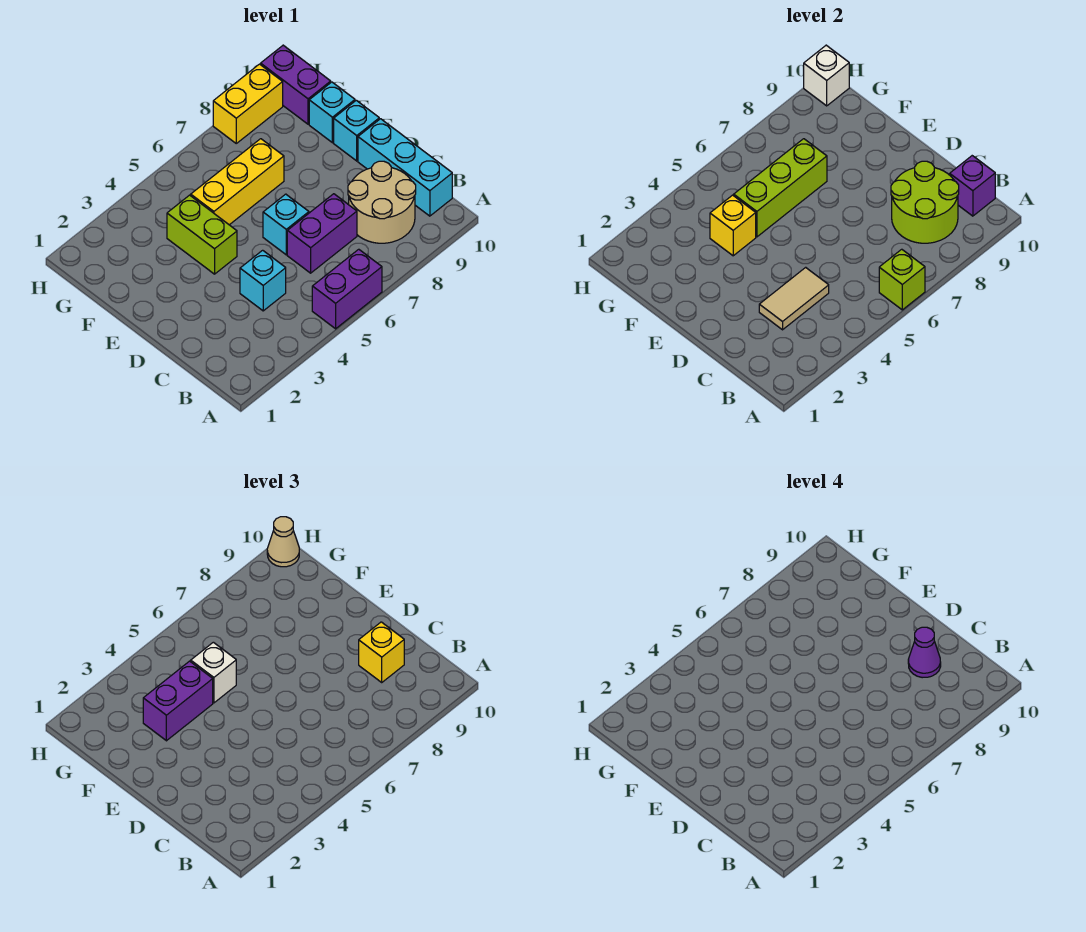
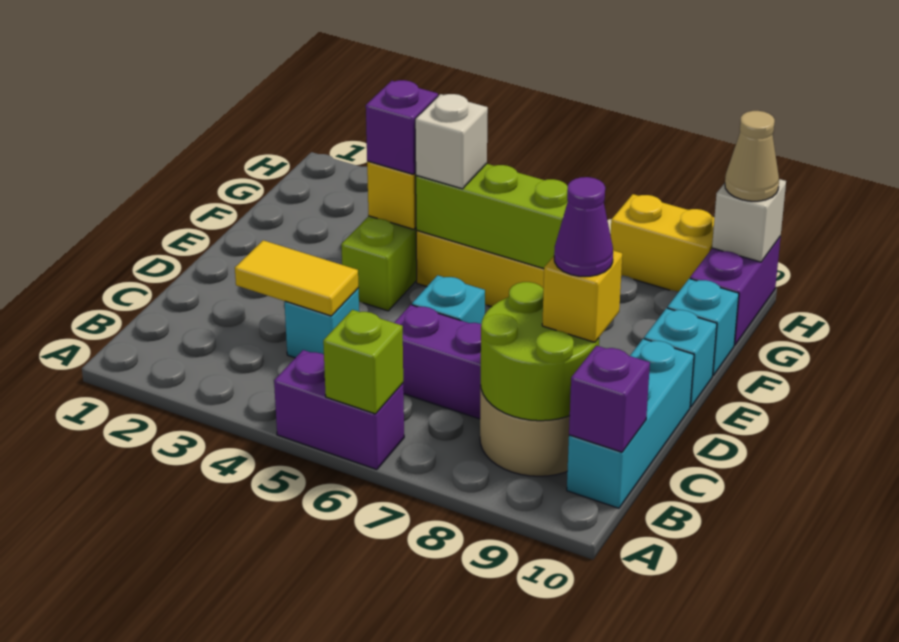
tan tile C3:C4 level 2 -> yellow tile C3:C4 level 2
purple brick F3:F4 level 3 -> purple brick F4 level 3

